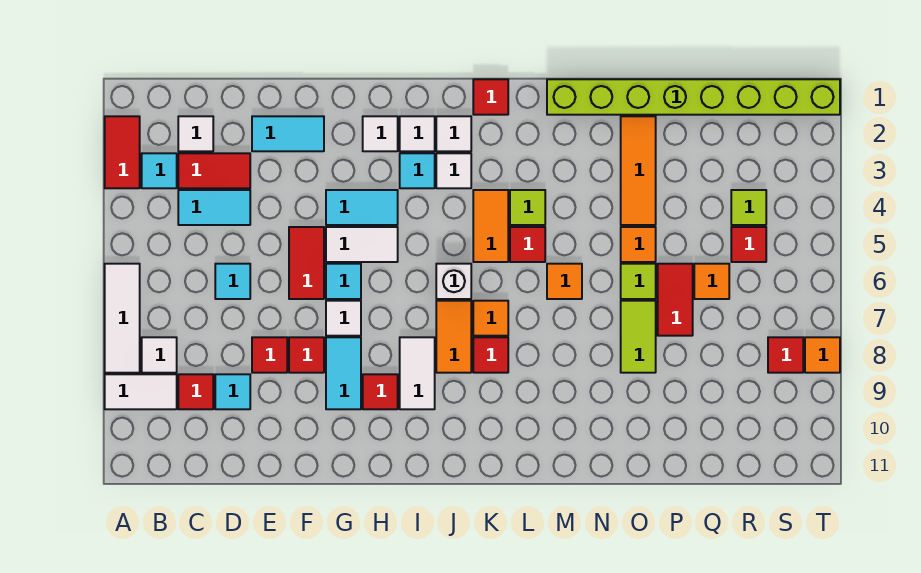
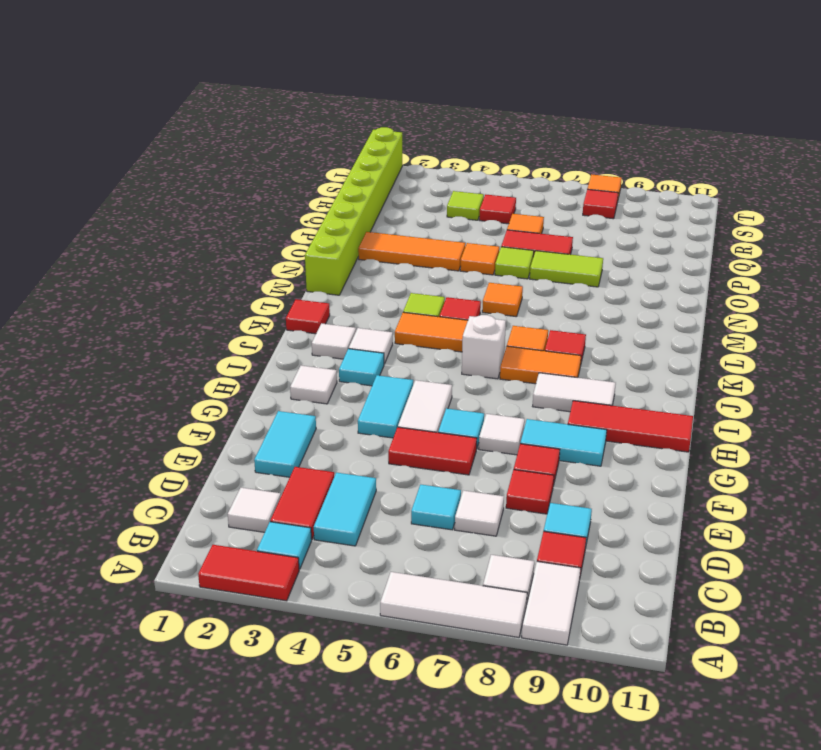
red tile H9 level 1 -> red tile H9:H11 level 1
white tile I2 level 1 -> white tile D7 level 1

